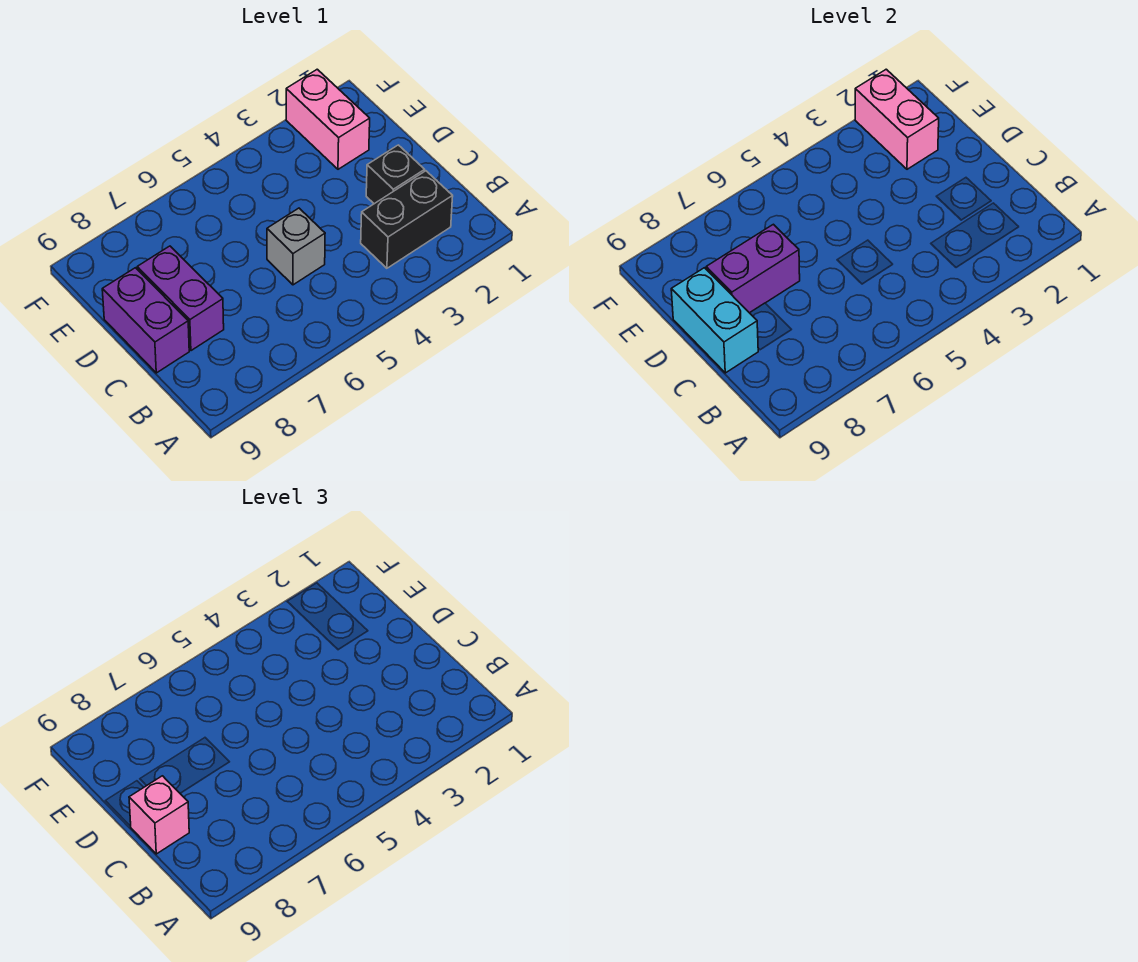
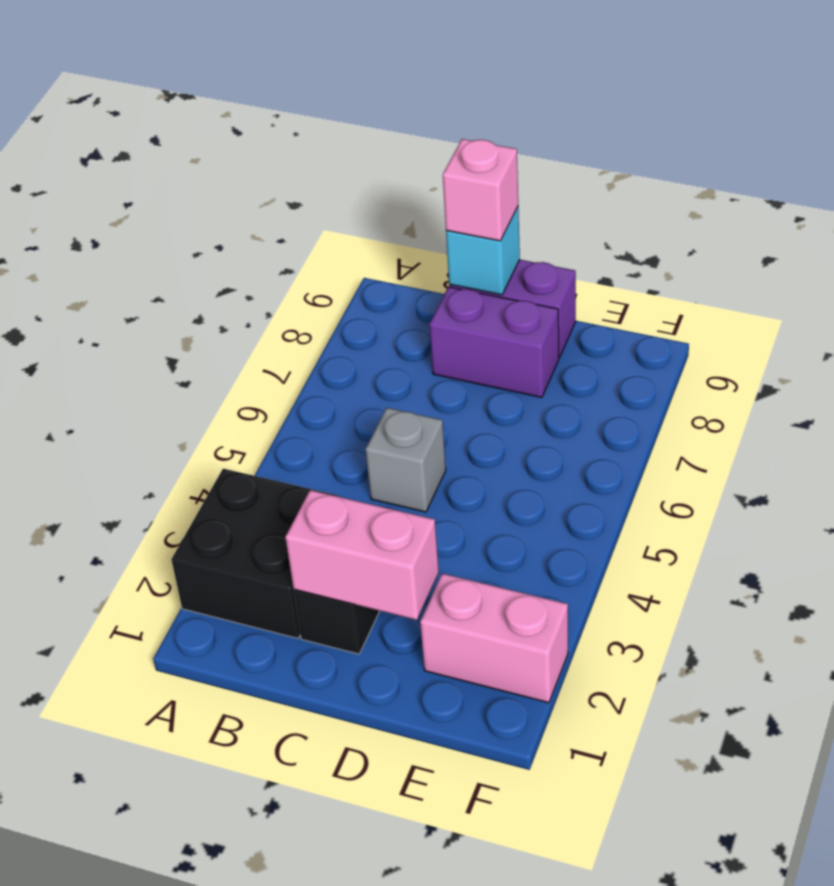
black brick B2:B3 level 1 -> black brick A2:B3 level 1
cyan brick C9:D9 level 2 -> cyan brick C9 level 2
purple brick D7:D8 level 2 -> none
pink brick E2:F2 level 2 -> pink brick C2:D2 level 2

